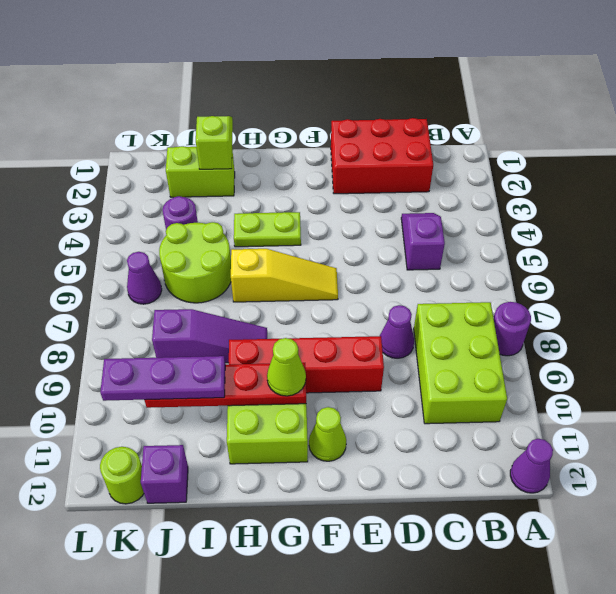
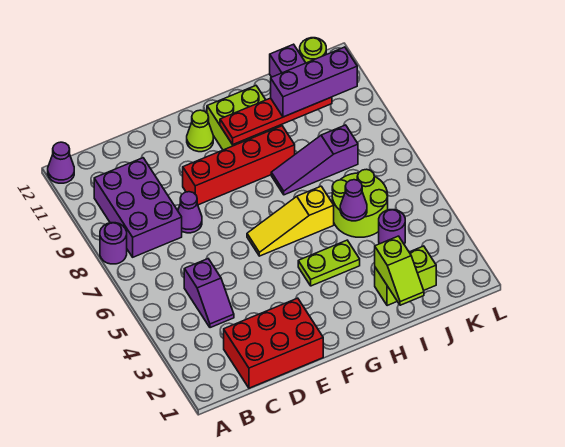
lime brick B8:C10 level 1 -> purple brick B8:C10 level 1
lime cone G10 level 3 -> none
purple plate I10:K10 level 3 -> purple brick I10:K10 level 3
purple cone K6 level 1 -> purple cone I5 level 2

